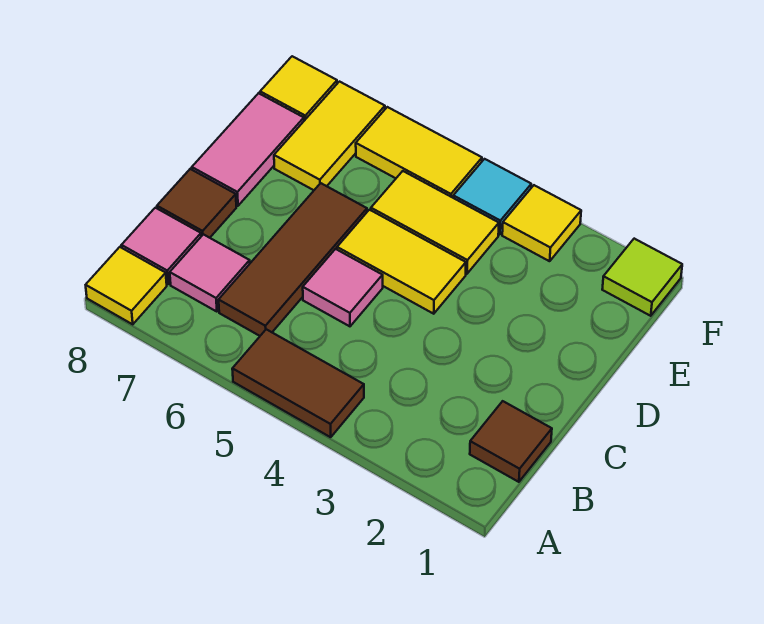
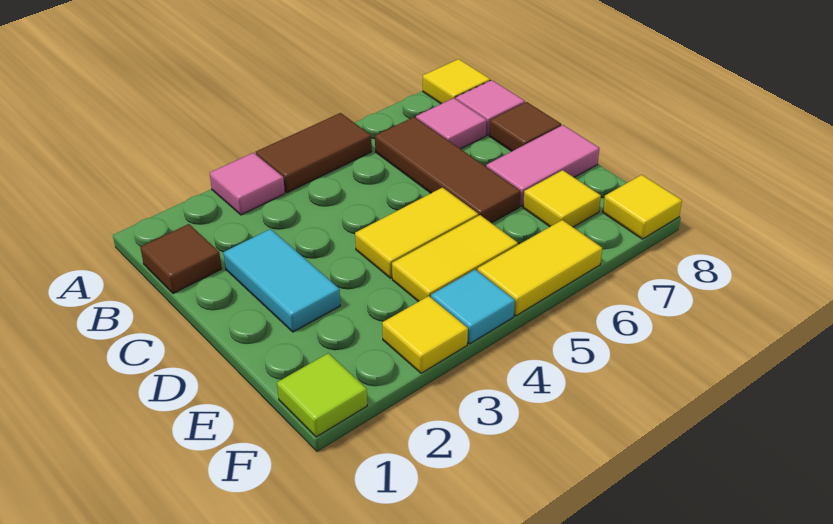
none -> cyan tile C2:D2 level 1
pink tile C5 level 1 -> pink tile A3 level 1
pink tile D8:E8 level 1 -> pink tile D7:D8 level 1
yellow tile E7:F7 level 1 -> yellow tile E7 level 1

